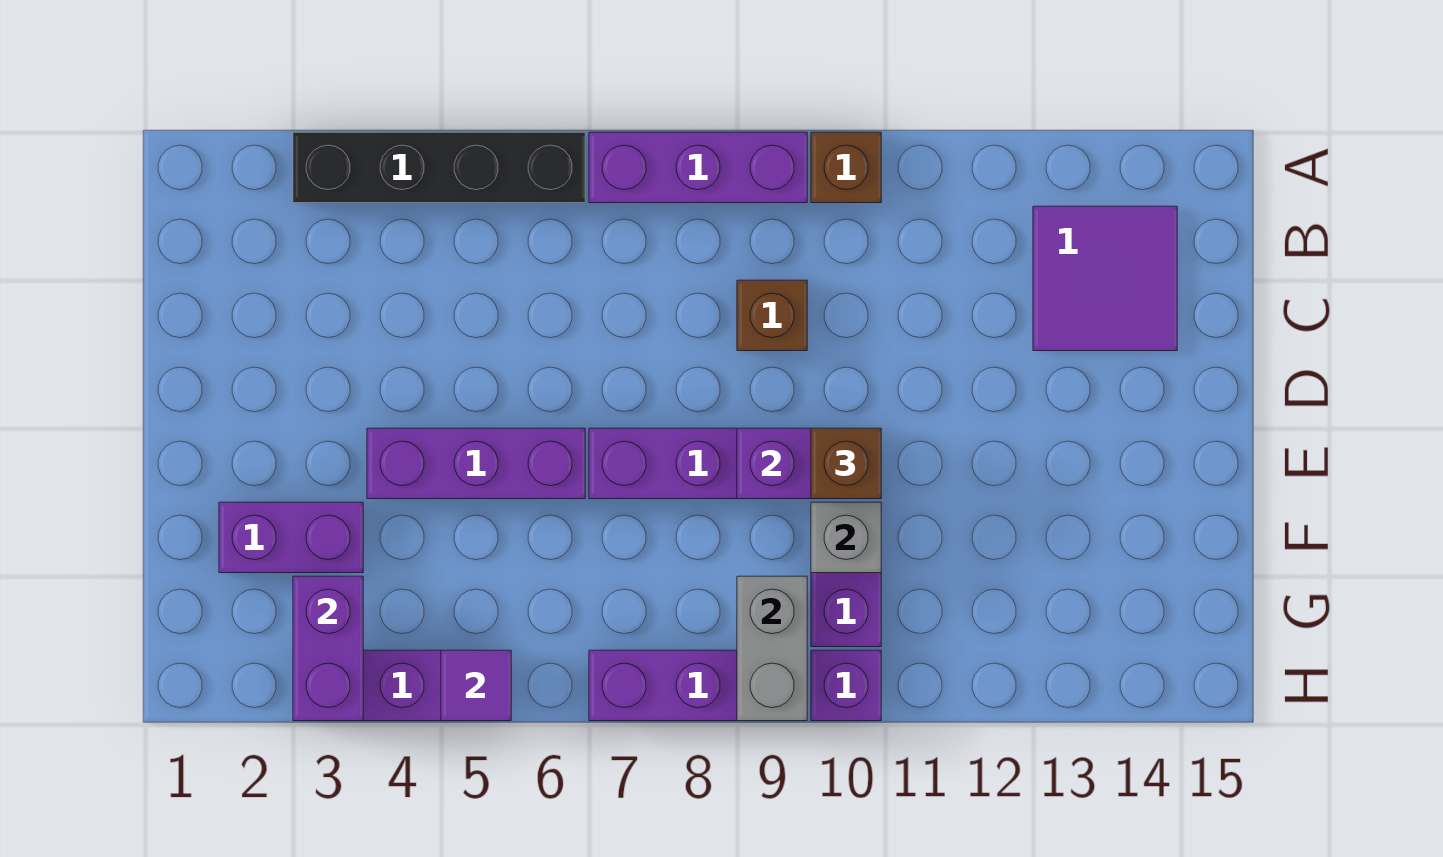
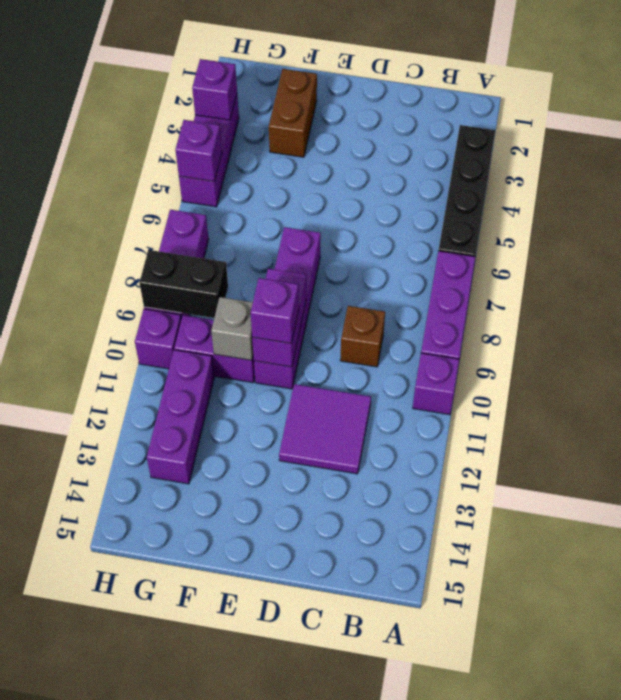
brown brick A10 level 1 -> purple brick A10 level 1
purple tile B13:C14 level 1 -> purple tile C11:D12 level 1
purple brick E4:E6 level 1 -> purple brick G11:G13 level 1
brown brick E10 level 3 -> purple brick E10 level 3
purple brick F2:F3 level 1 -> brown brick F2:F3 level 1
purple brick G3:H3 level 2 -> purple brick H3 level 2
grey brick G9:H9 level 2 -> black brick G9:H9 level 2
purple tile H5 level 2 -> purple brick H5 level 2

